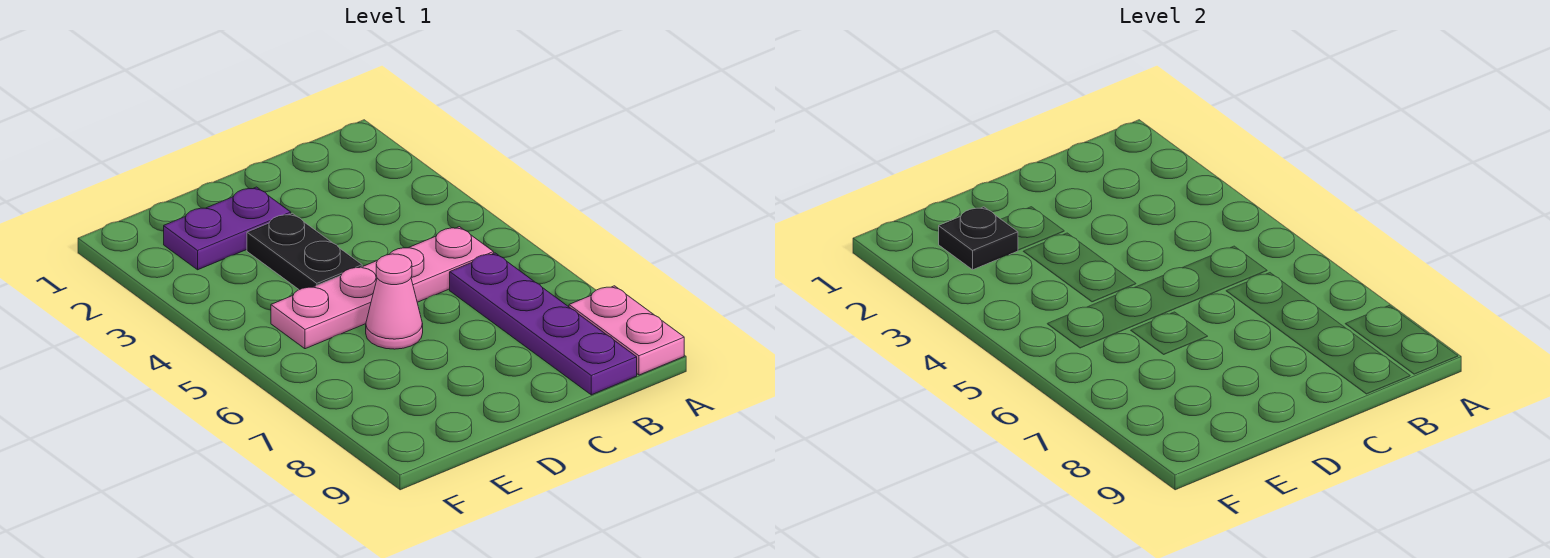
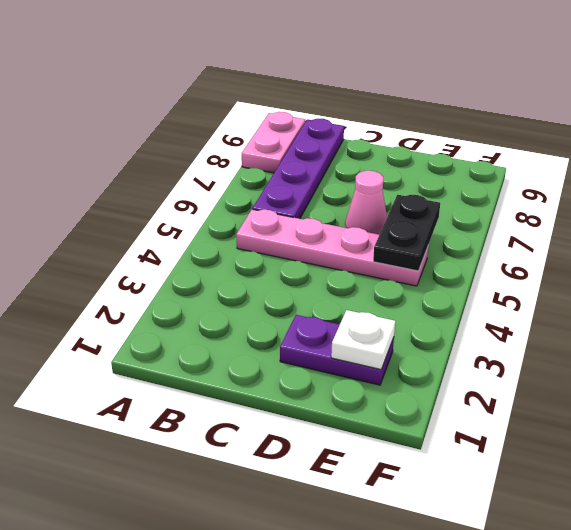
black plate D3:D4 level 1 -> black plate E5:E6 level 2
black plate E2 level 2 -> white plate E2 level 2

